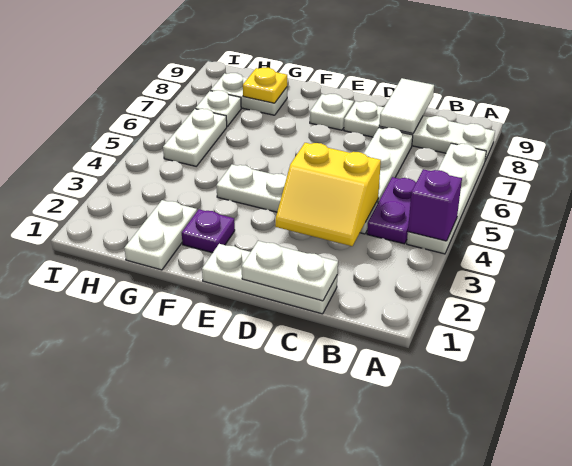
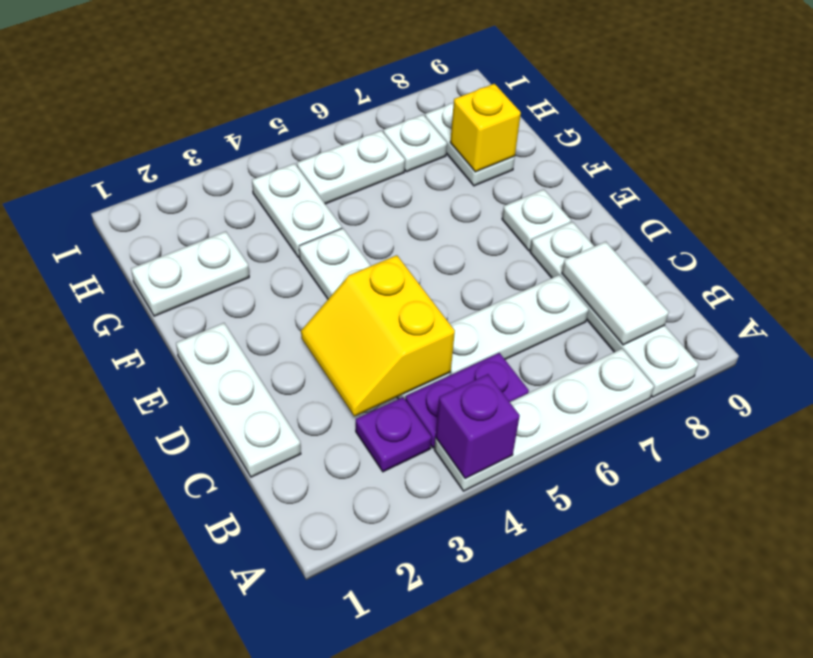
white plate C1:D1 level 2 -> white plate G4:H4 level 1
white tile C8:C9 level 2 -> white tile B8:C8 level 2
purple plate F2 level 1 -> purple plate B3 level 1
yellow plate G8 level 2 -> yellow brick G8 level 2

